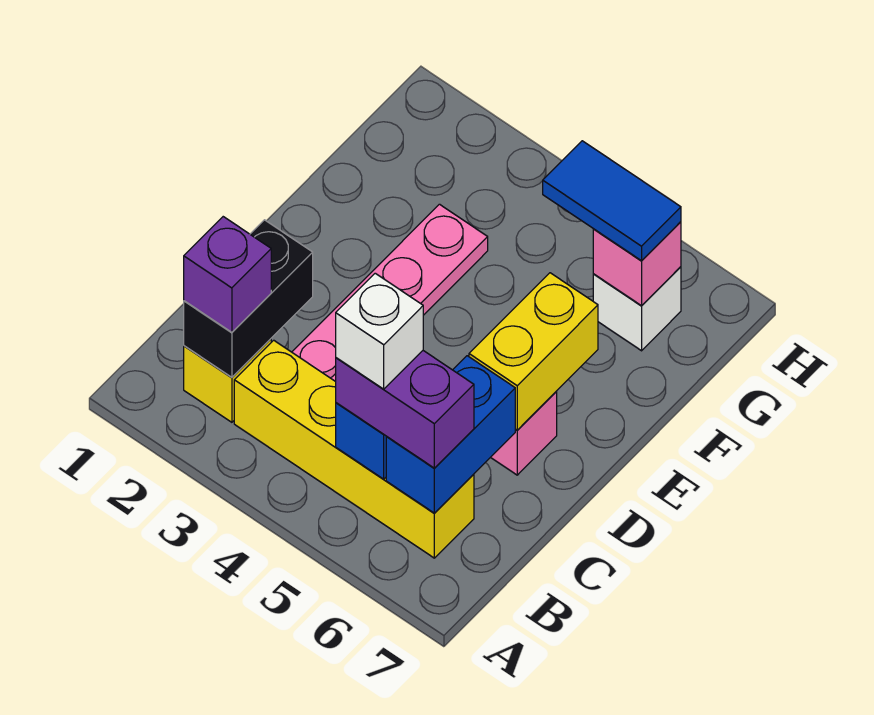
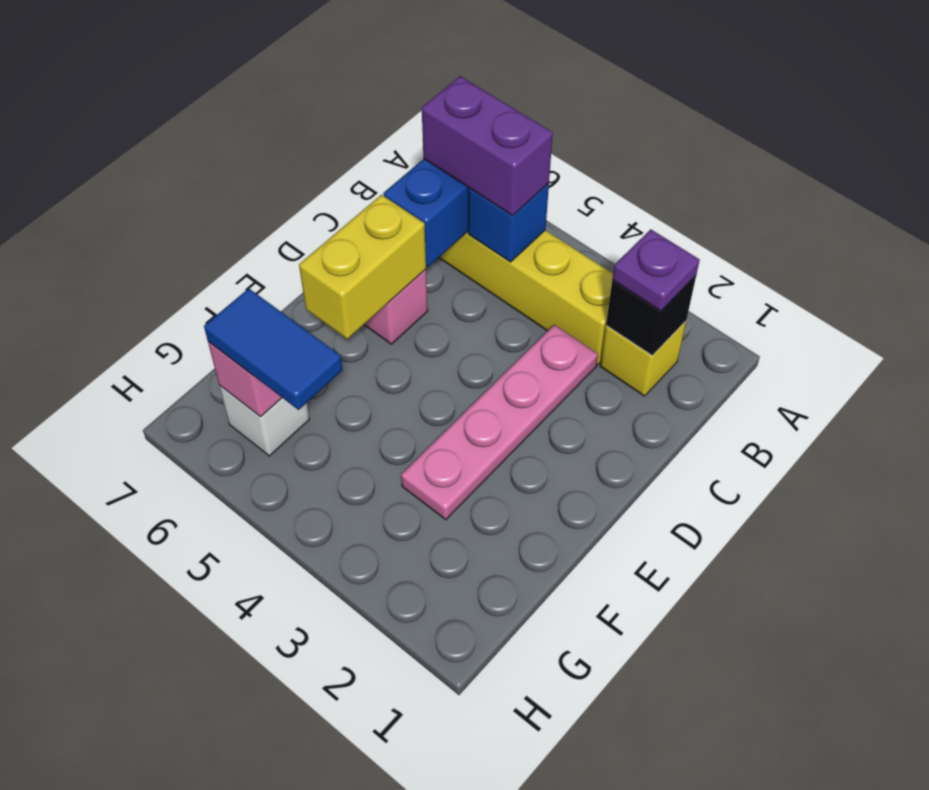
black brick B2:C2 level 2 -> black brick B2 level 2
purple brick B2 level 3 -> purple plate B2 level 3
white brick B5 level 4 -> none

